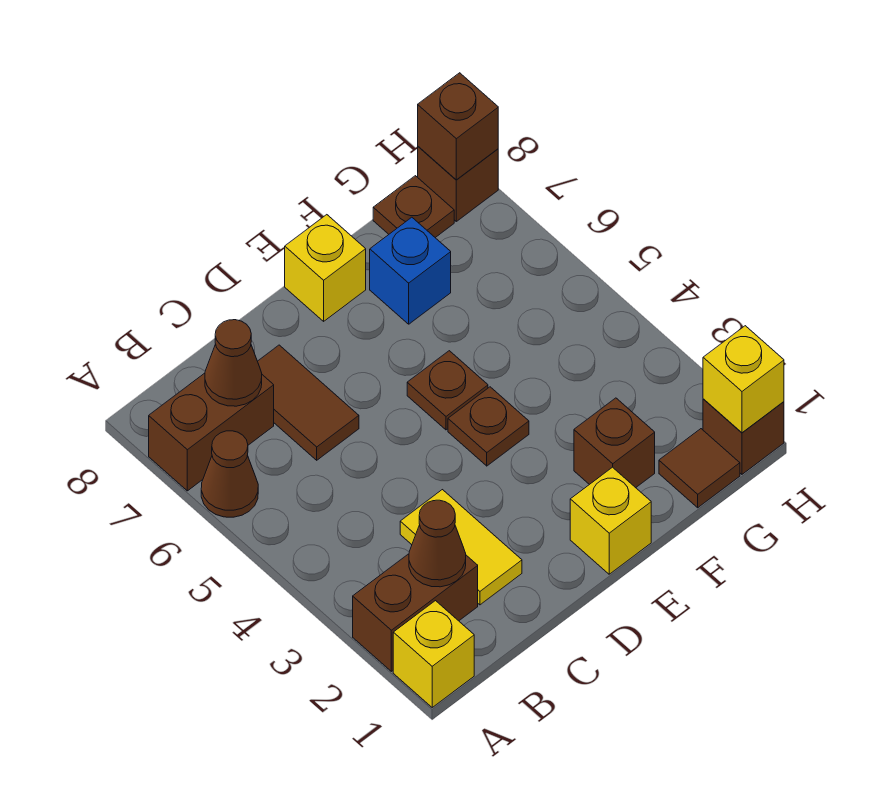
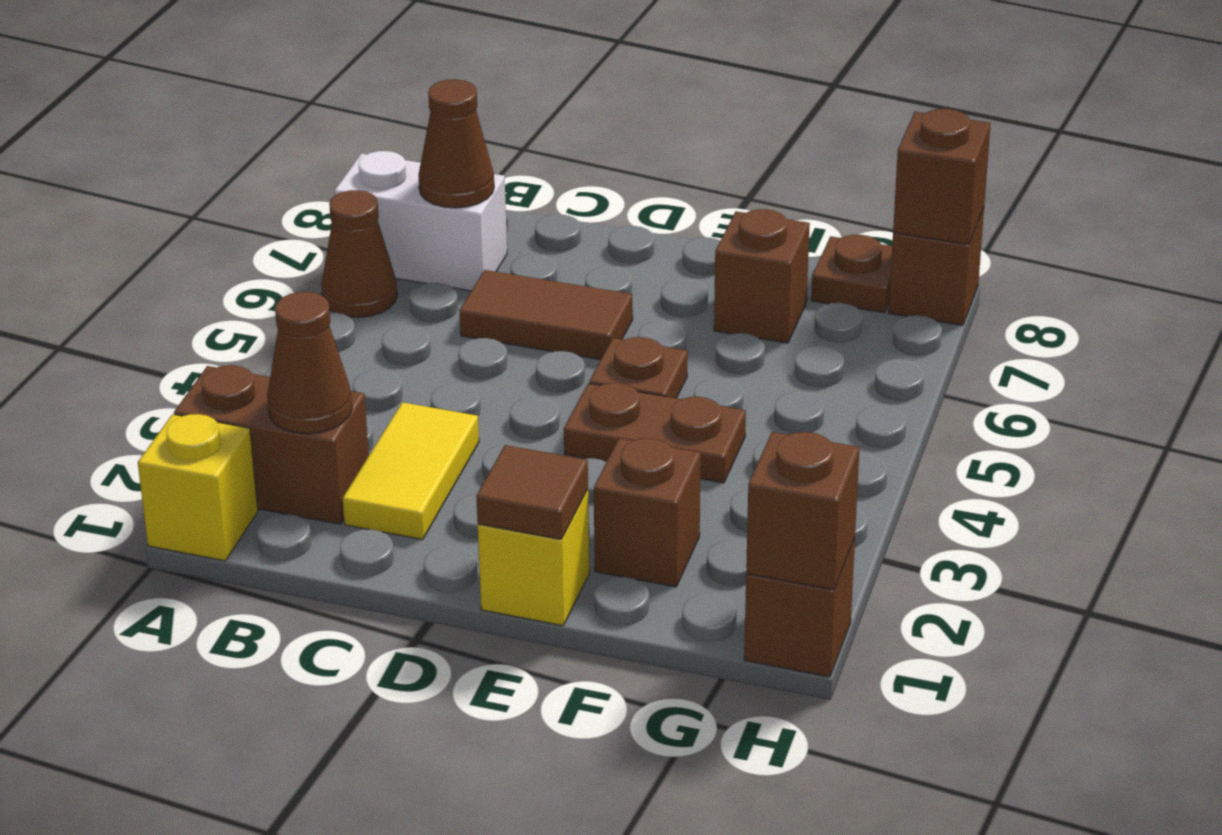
brown brick A7:B7 level 1 -> white brick A7:B7 level 1
brown tile C6:C7 level 1 -> brown tile C6:D6 level 1
brown plate E4 level 1 -> brown plate E4:F4 level 1
yellow brick E8 level 1 -> none
blue brick F7 level 1 -> brown brick F7 level 1
brown tile G1 level 1 -> brown tile E1 level 2
yellow brick H1 level 2 -> brown brick H1 level 2

